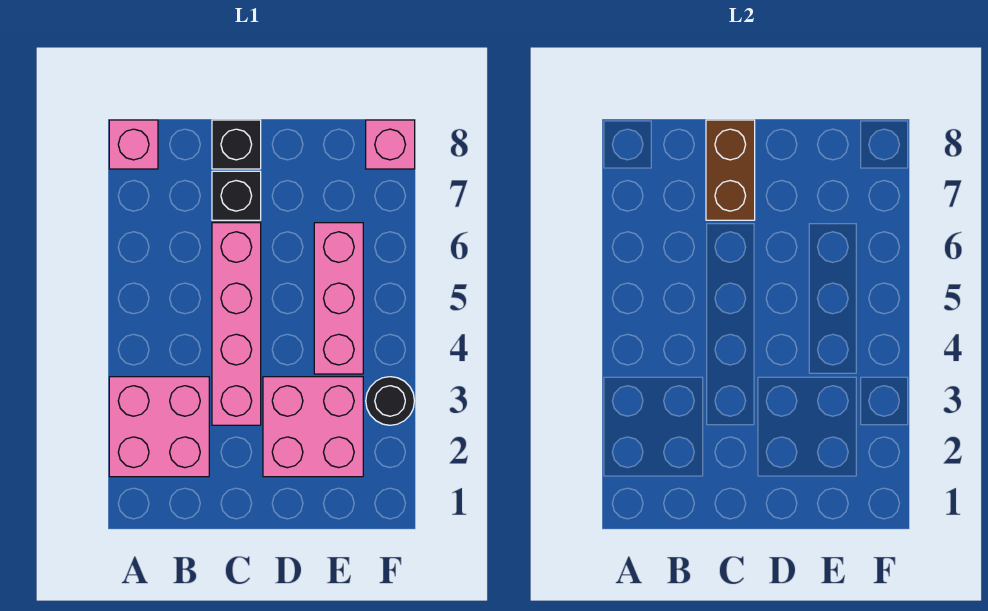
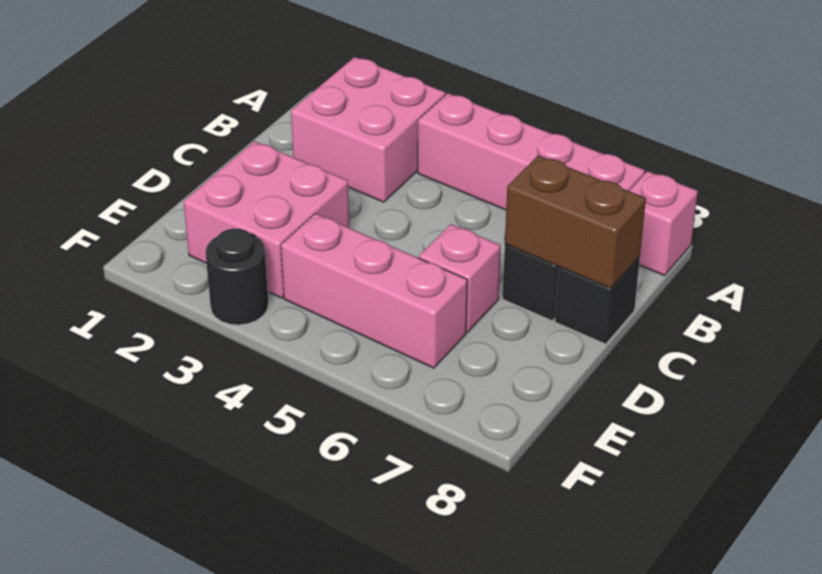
pink brick C3:C6 level 1 -> pink brick A4:A7 level 1
pink brick F8 level 1 -> pink brick D6 level 1

